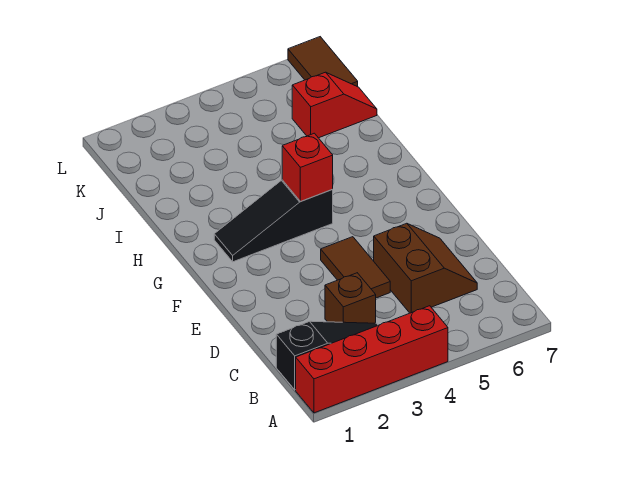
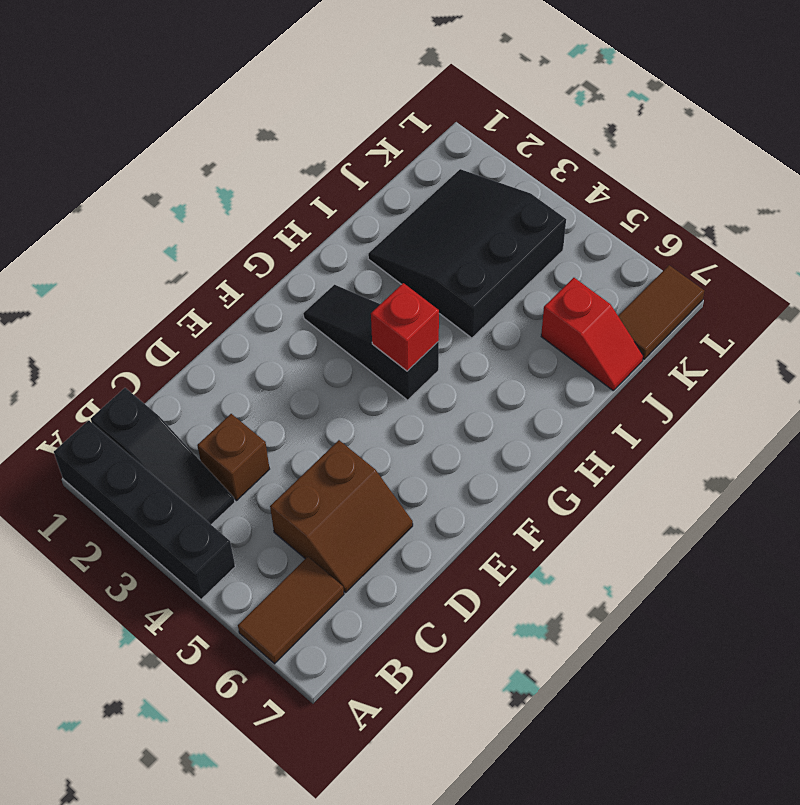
red brick A1:A4 level 1 -> black brick A1:A4 level 1
brown tile D4:E4 level 1 -> brown tile A6:B6 level 1
none -> black slope I2:K4 level 1 top 4

